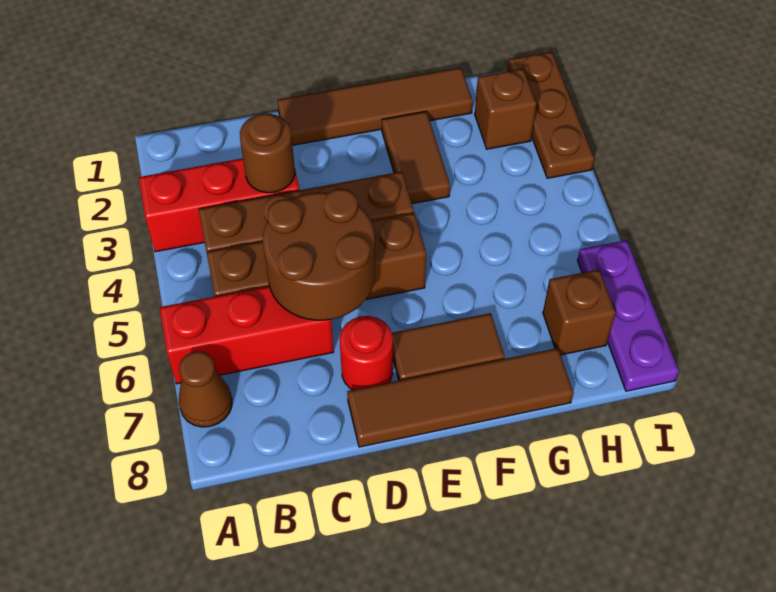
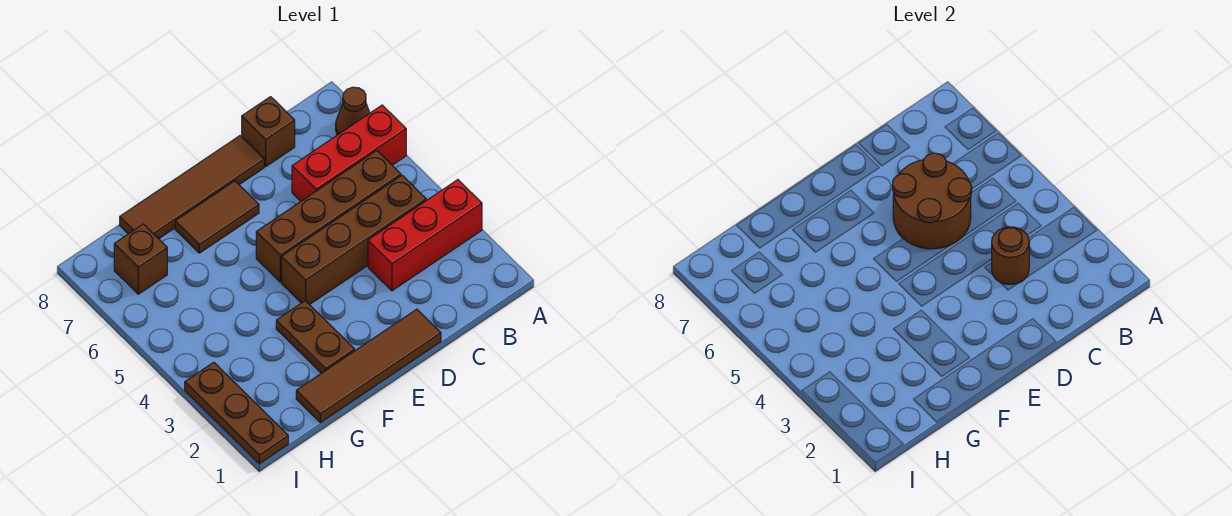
red round brick D7 level 1 -> none
brown tile F2:F3 level 1 -> brown plate F2:F3 level 1
brown brick H2 level 1 -> brown brick C8 level 1
purple plate I6:I8 level 1 -> none

